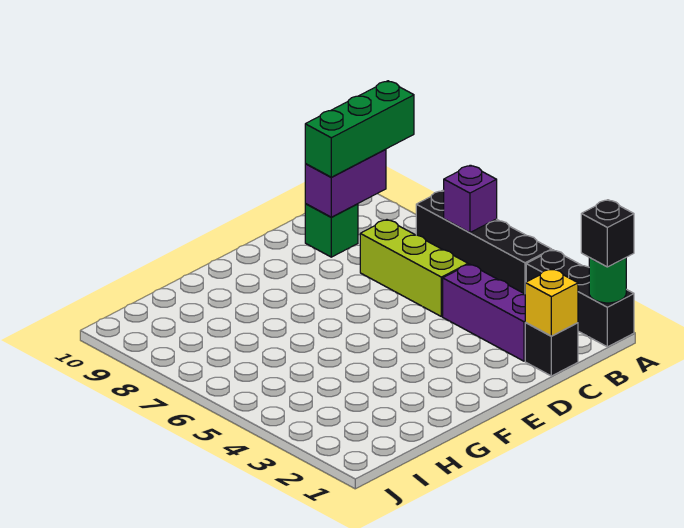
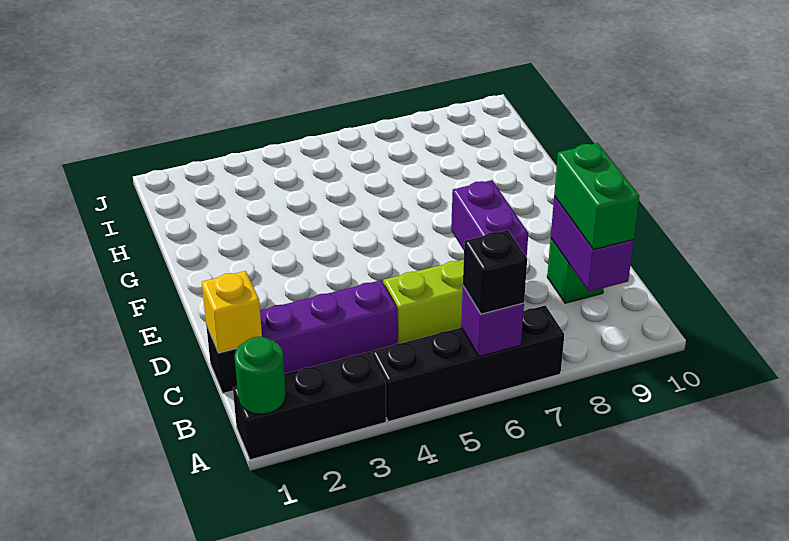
black brick A1 level 3 -> black brick A6 level 3
green brick A9:C9 level 3 -> green brick B9:C9 level 3
none -> purple brick C7:D7 level 2

